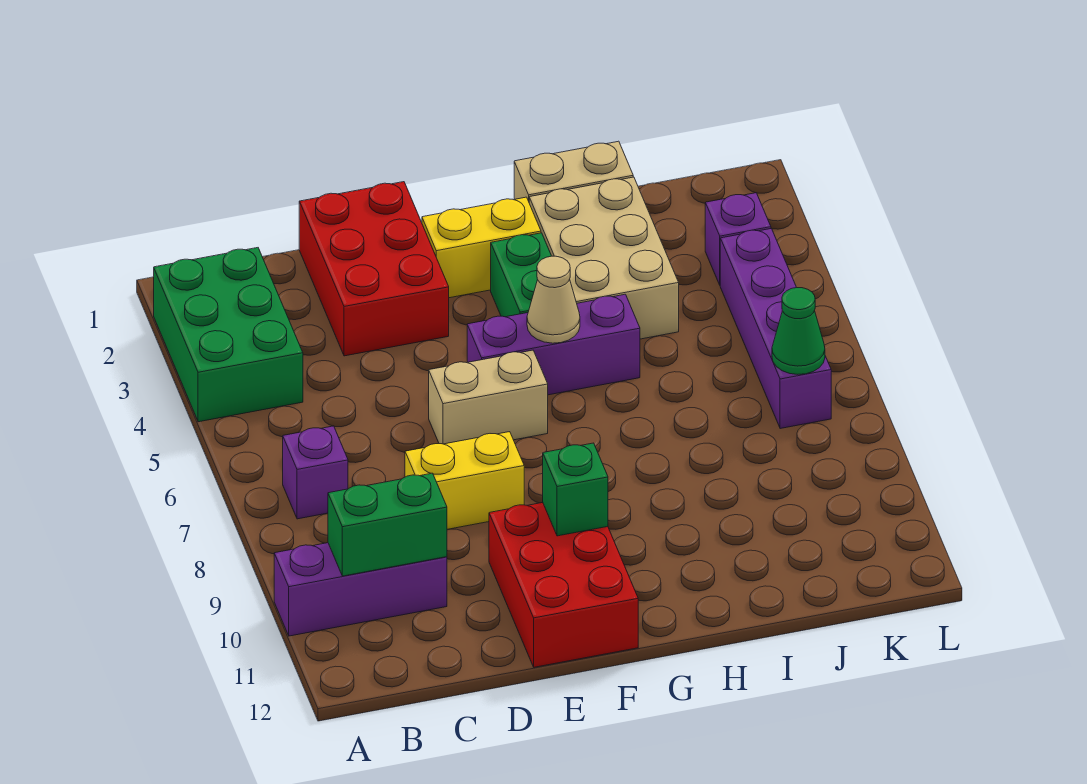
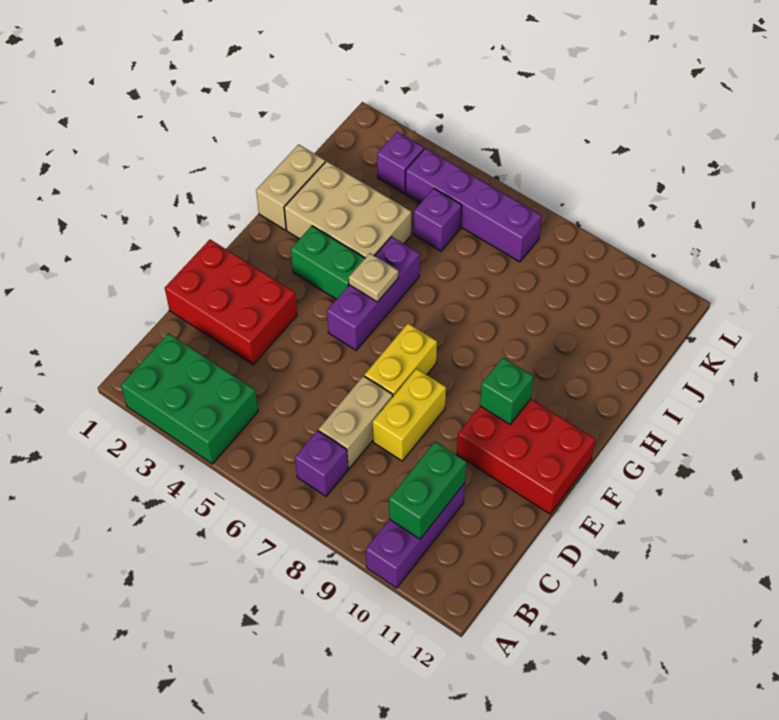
tan brick E6:F6 level 1 -> tan brick C7:D7 level 1
yellow brick F2:G2 level 1 -> yellow brick E7:F7 level 1
tan cone G5 level 2 -> tan plate G5 level 2
none -> purple brick J5 level 1
green cone K7 level 2 -> none

